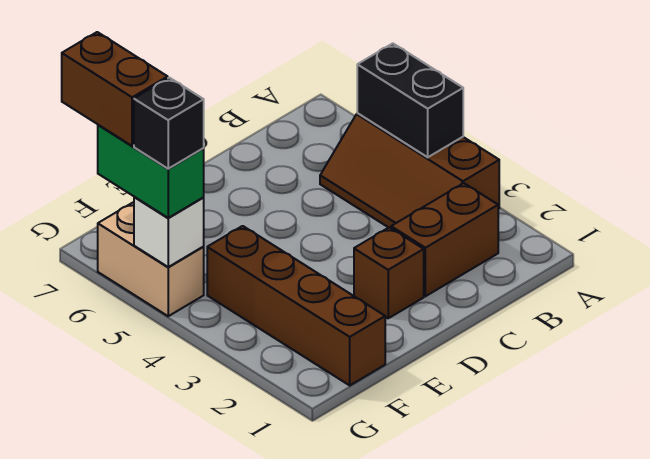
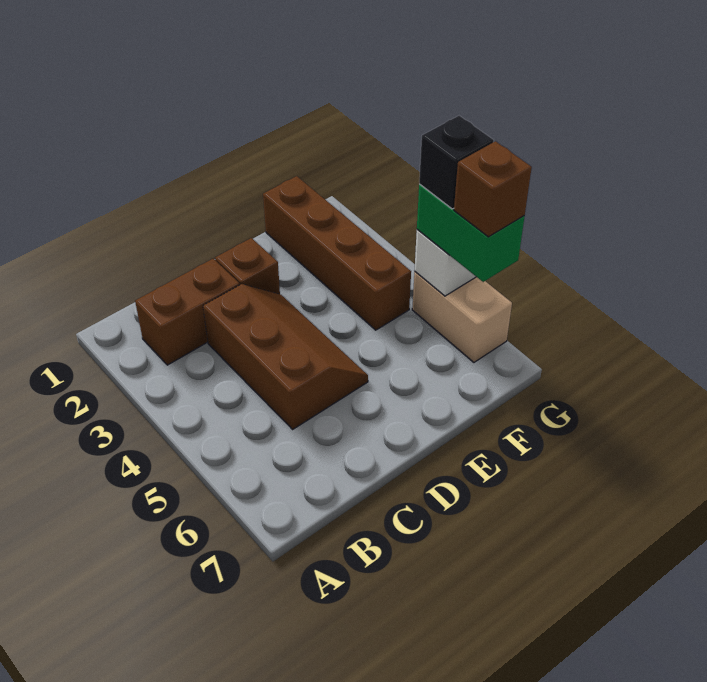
brown slope A3:B5 level 1 top A -> brown slope C3:D5 level 1 top C
black brick A4:A5 level 2 -> none
brown brick G6:G7 level 4 -> brown brick G6 level 4

